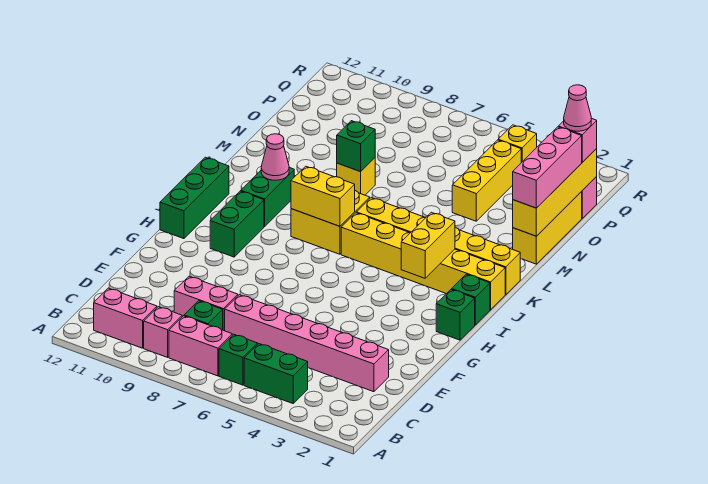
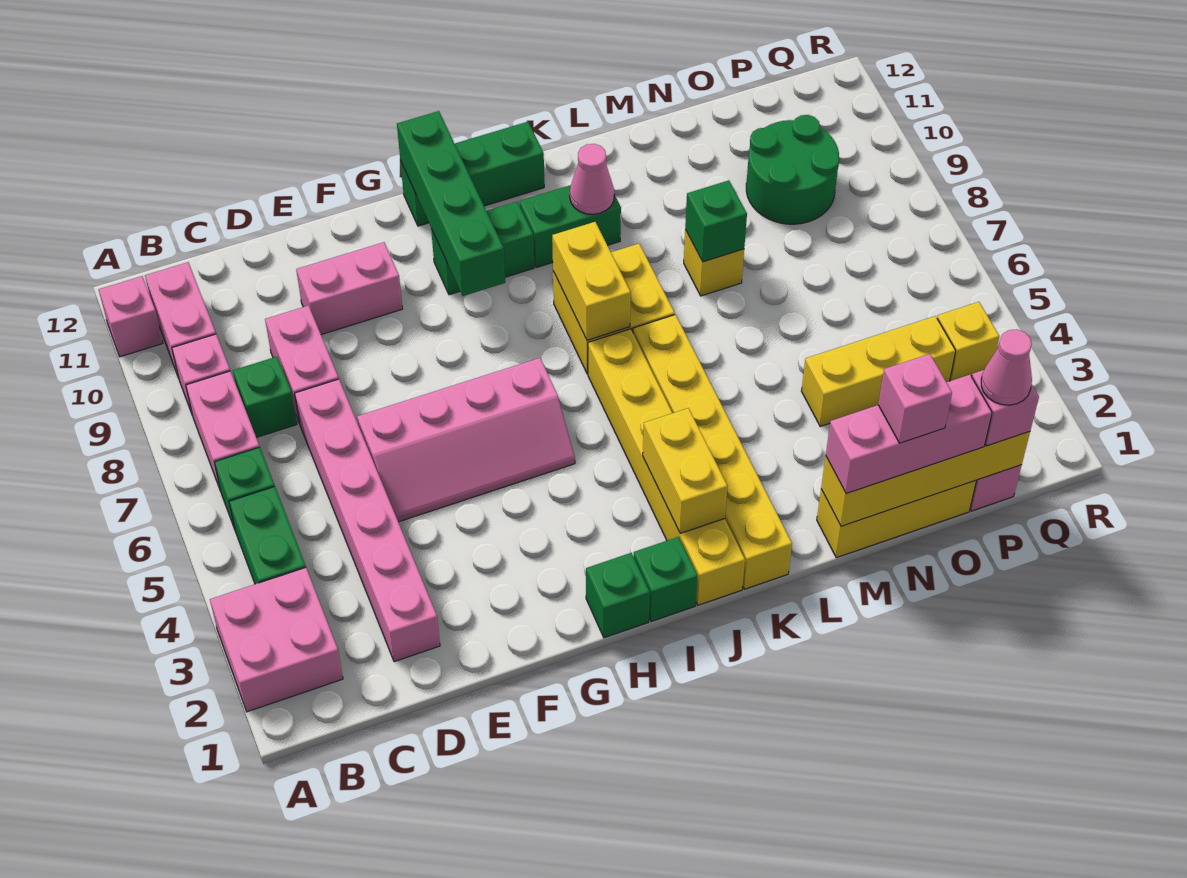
none -> pink brick A2:B3 level 1
none -> pink brick A11 level 1
none -> pink slope E5:H6 level 1 top 6
none -> pink brick E10:F10 level 1
none -> green brick H9:H12 level 2
yellow brick I3:J3 level 2 -> yellow brick J2:J3 level 2
none -> pink brick N1 level 4
none -> green round brick O9:P10 level 1

